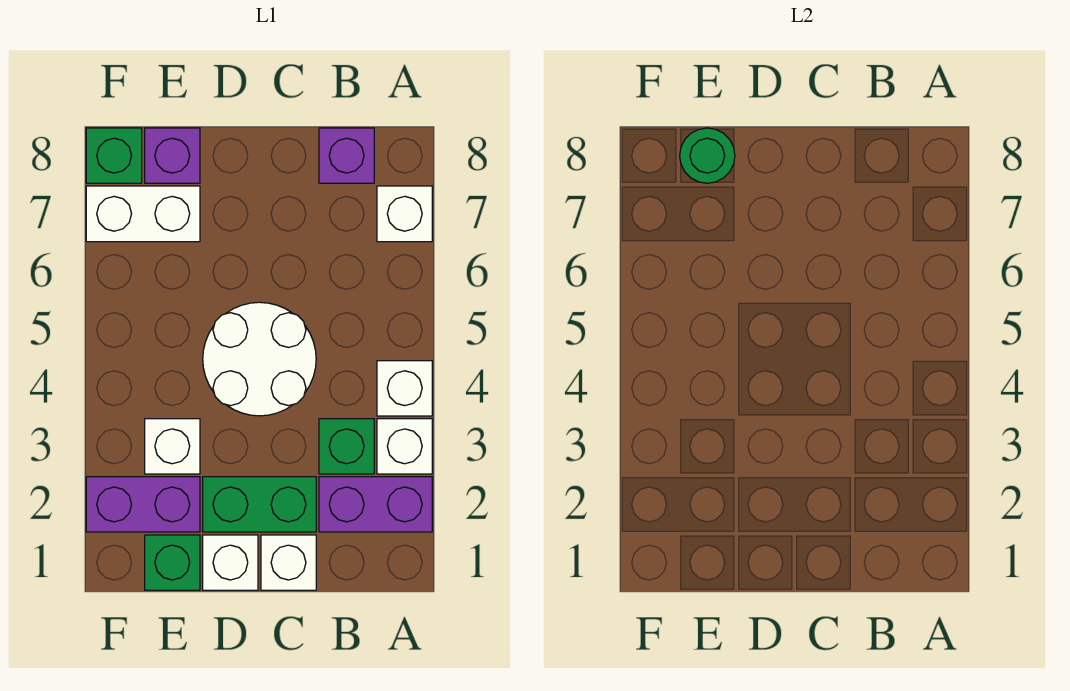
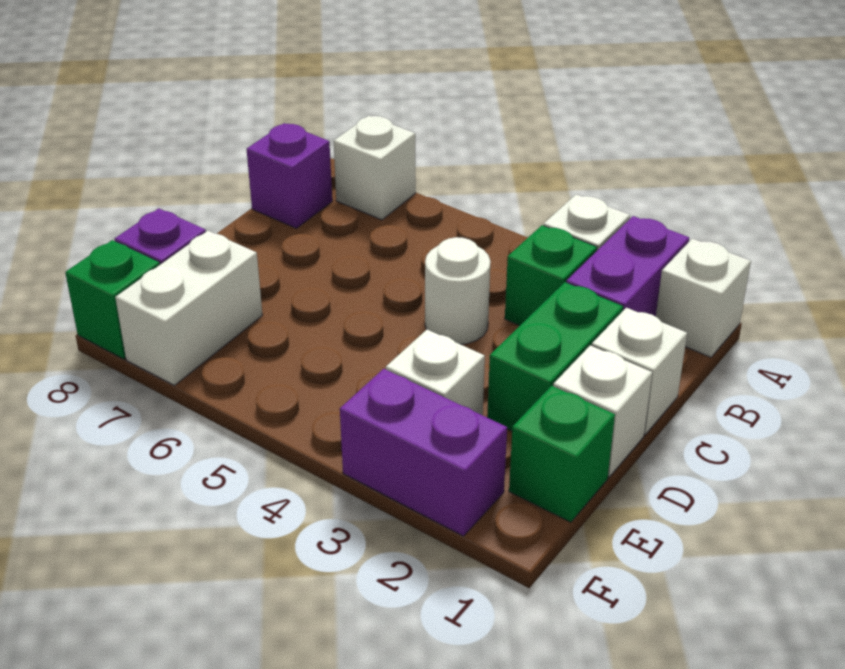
white brick A4 level 1 -> white brick A1 level 1
white round brick C4:D5 level 1 -> white round brick C4 level 1
purple brick E2:F2 level 1 -> purple brick F2:F3 level 1
green round brick E8 level 2 -> none

